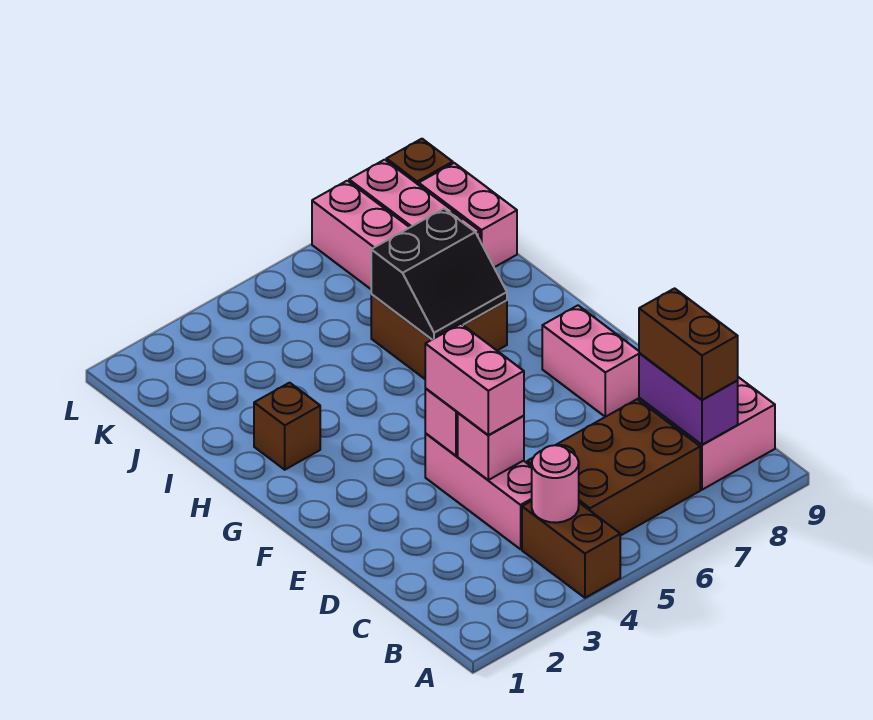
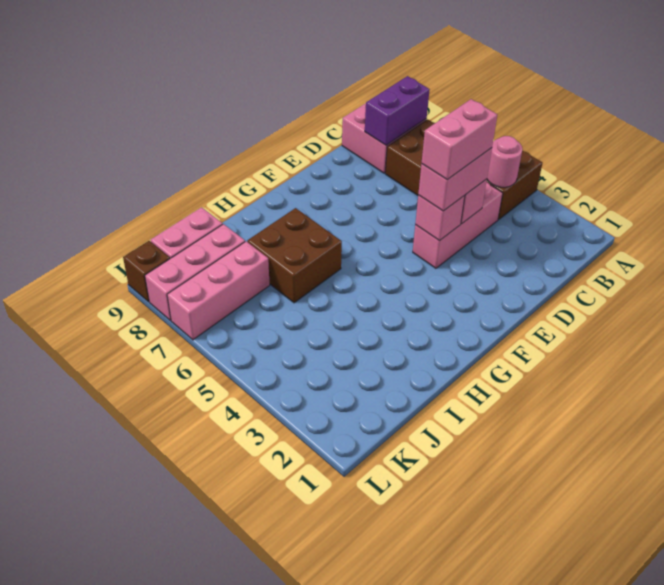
brown brick B8:C8 level 3 -> none
pink brick E8:F8 level 1 -> pink brick D4:E4 level 4
brown brick H2 level 1 -> none
black slope H6:I7 level 2 top I -> none

